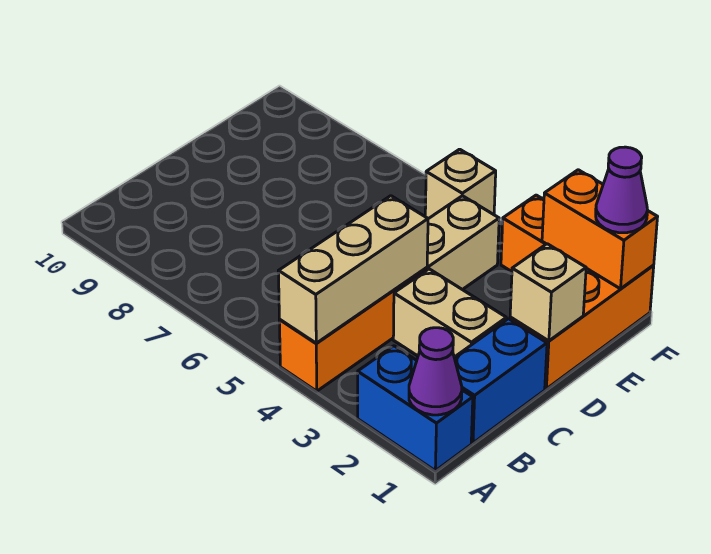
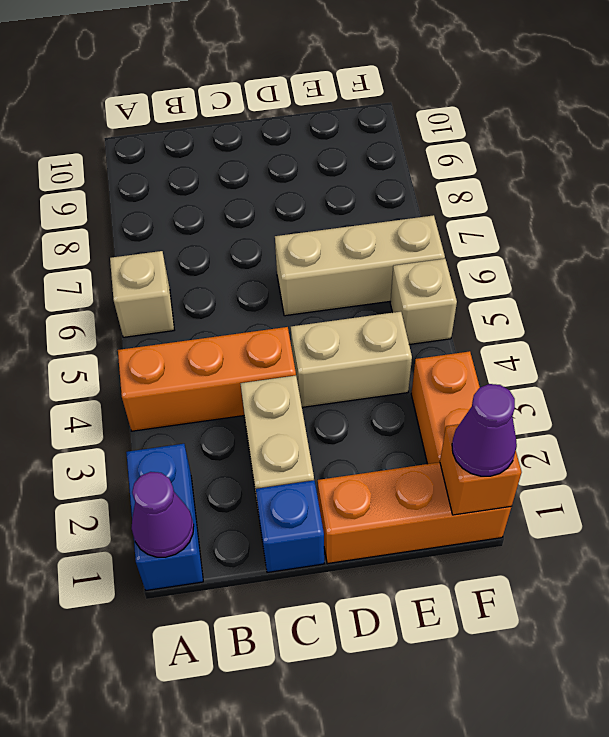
tan brick A4:C4 level 2 -> tan brick D6:F6 level 1
blue brick B1:C1 level 1 -> blue brick C1 level 1
tan brick D1 level 2 -> tan brick A6 level 1
orange brick F1:F2 level 2 -> orange brick F1 level 2

